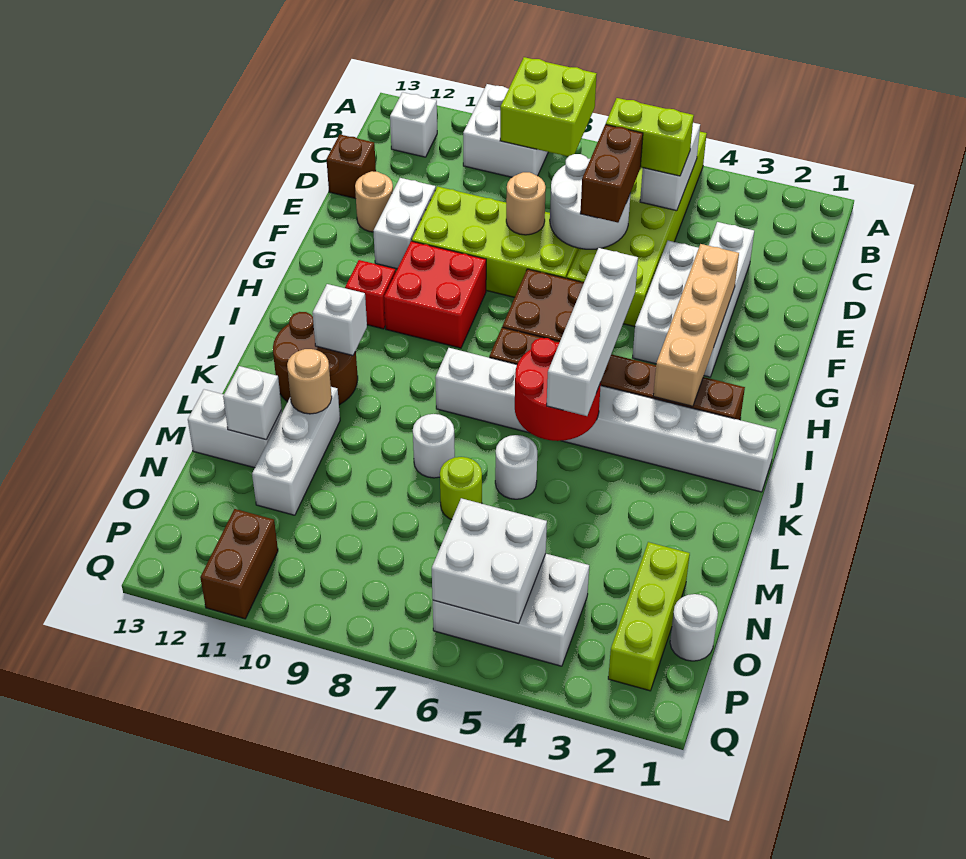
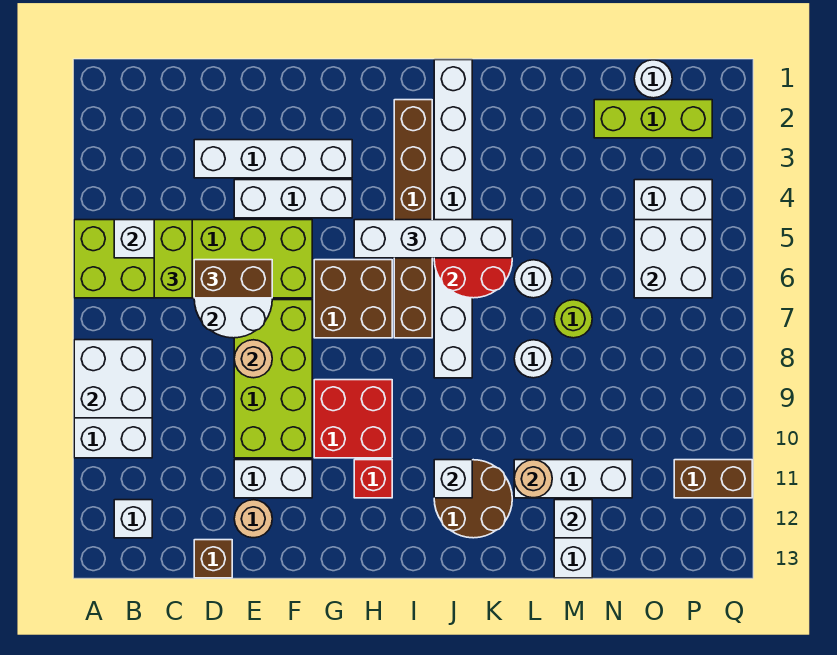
lime brick A8:B9 level 2 -> white brick A8:B9 level 2
tan brick F3:I3 level 2 -> none

